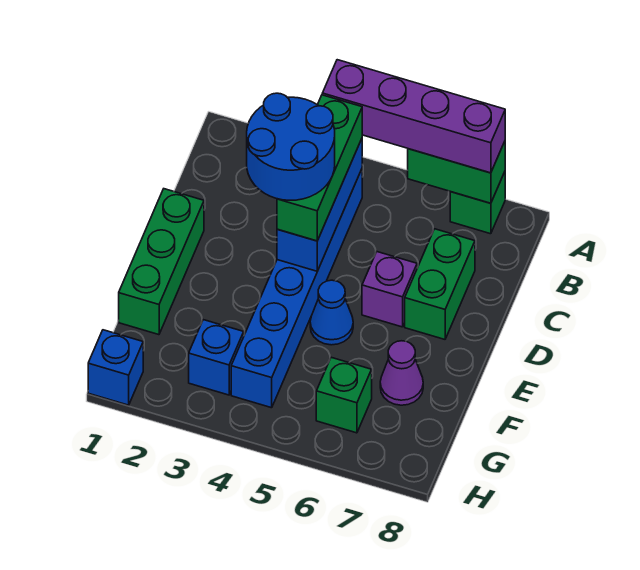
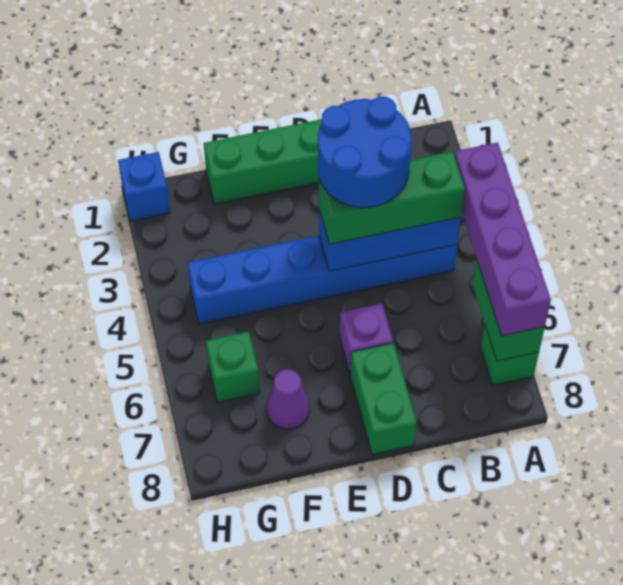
green brick C7:D7 level 1 -> green brick D7:D8 level 1
blue cone E5 level 1 -> none
blue brick G3 level 1 -> none

